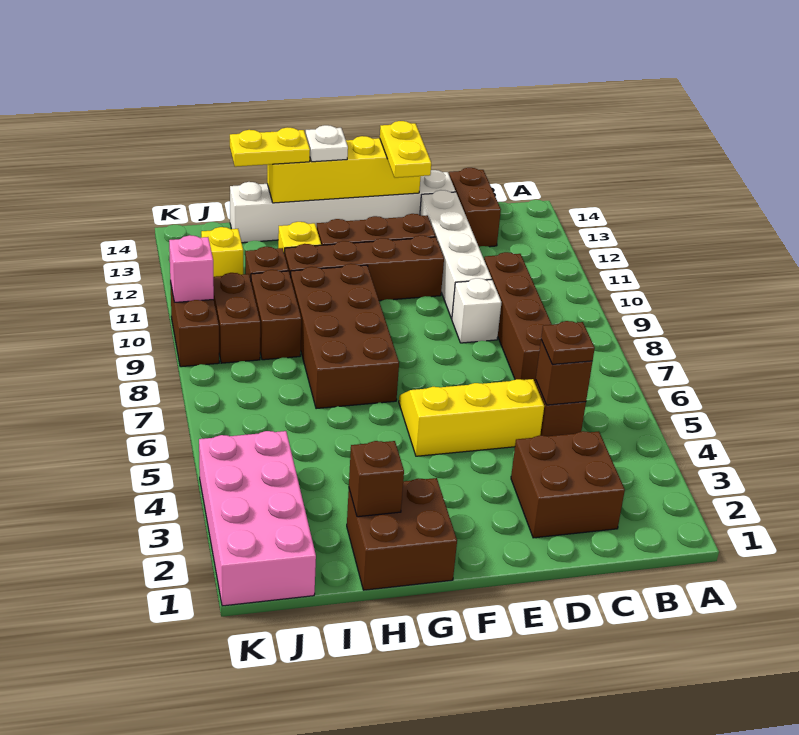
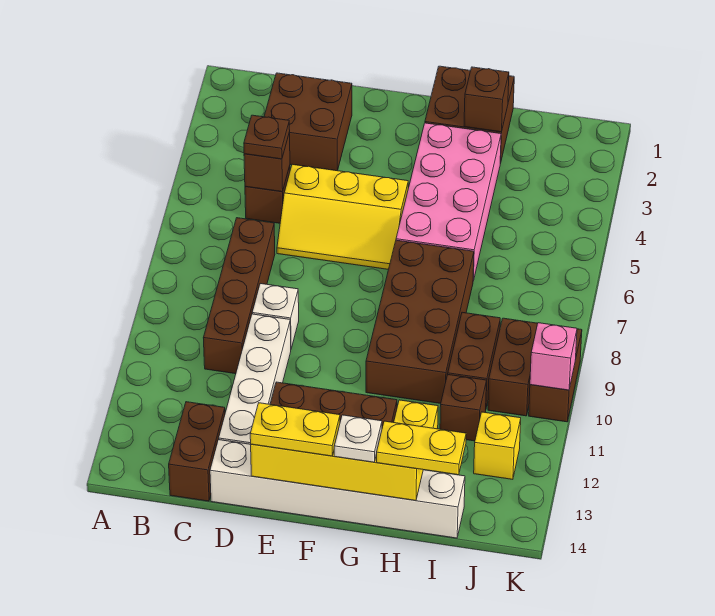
brown brick E11:H11 level 1 -> none
yellow plate E13:E14 level 3 -> yellow plate E14:F14 level 3
pink brick J1:K4 level 1 -> pink brick G3:H6 level 1

